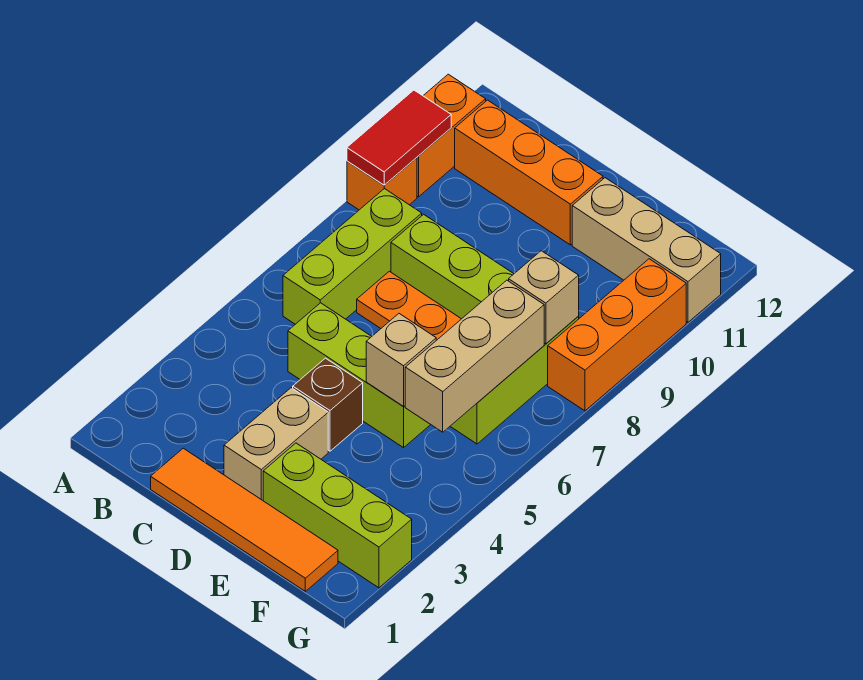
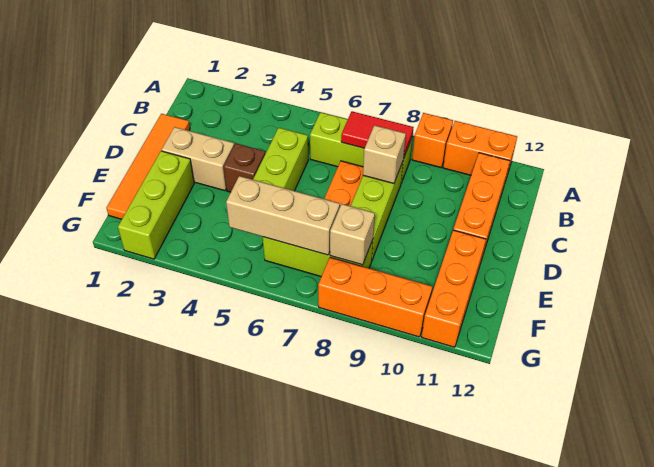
red tile A9:A10 level 2 -> red tile B7:B8 level 2
tan brick E5 level 2 -> tan brick C8 level 2
tan brick E11:G11 level 1 -> orange brick E11:G11 level 1

